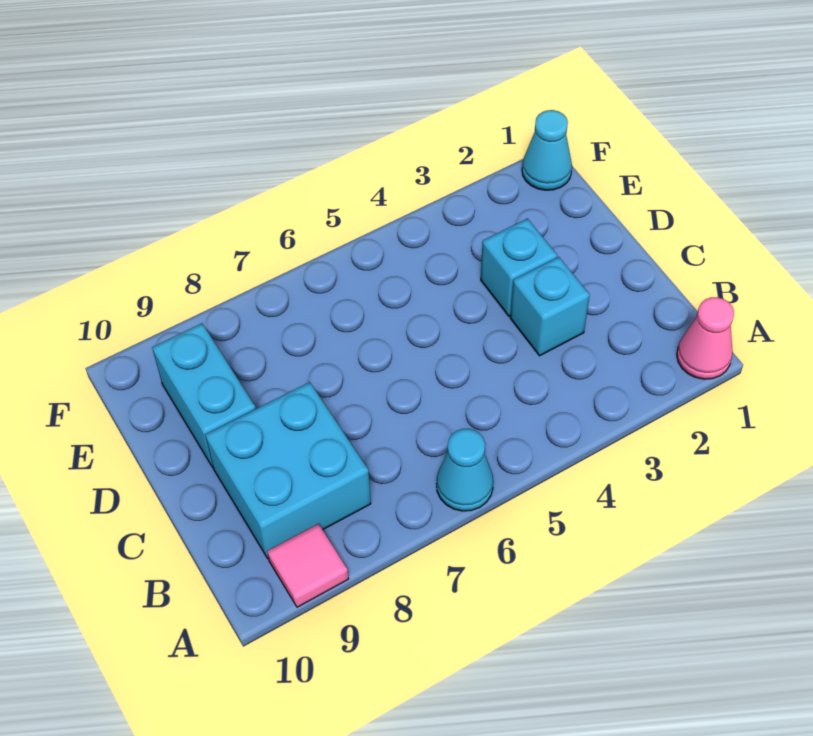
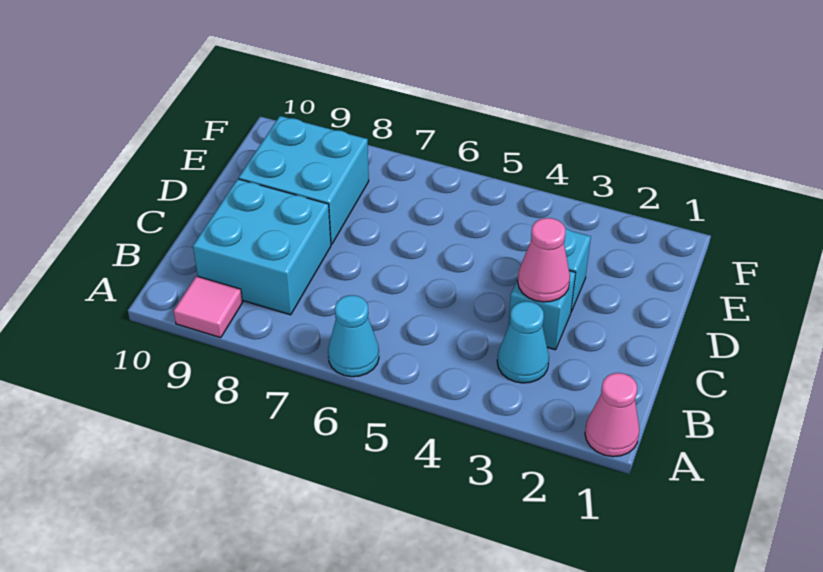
none -> pink cone C3 level 2
cyan brick D9:E9 level 1 -> cyan brick D8:E9 level 1
cyan cone F1 level 1 -> cyan cone B3 level 1

